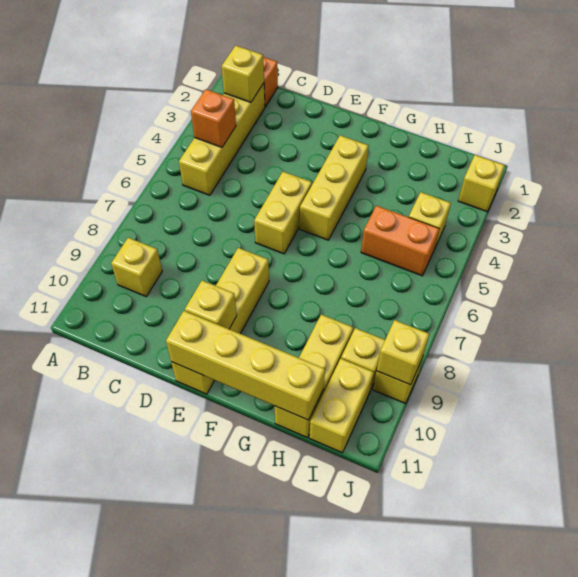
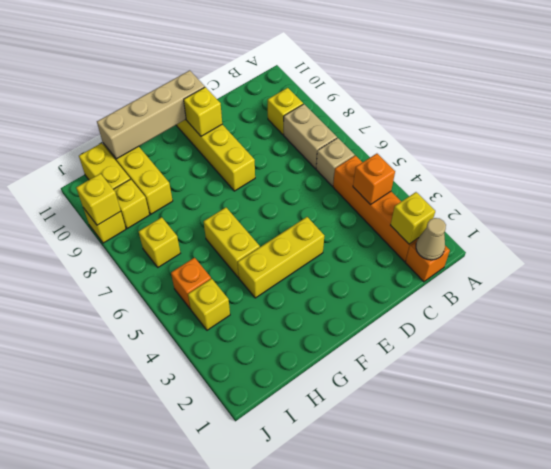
none -> tan cone B1 level 2
yellow brick B2:B5 level 1 -> orange brick B2:B5 level 1
none -> tan brick B6 level 1
none -> tan brick B7:B8 level 1
yellow brick E5:E6 level 1 -> yellow brick G5:G6 level 1
yellow brick E11:H11 level 2 -> tan brick E11:H11 level 2
yellow brick F3:F5 level 1 -> yellow brick E4:G4 level 1
orange brick H5:I5 level 1 -> orange brick I5 level 1
yellow brick J2 level 1 -> yellow brick I7 level 1

